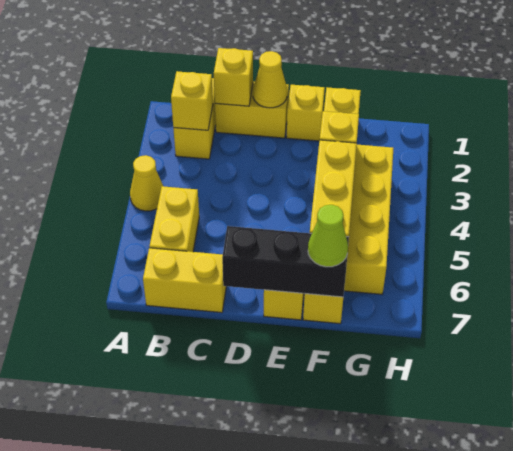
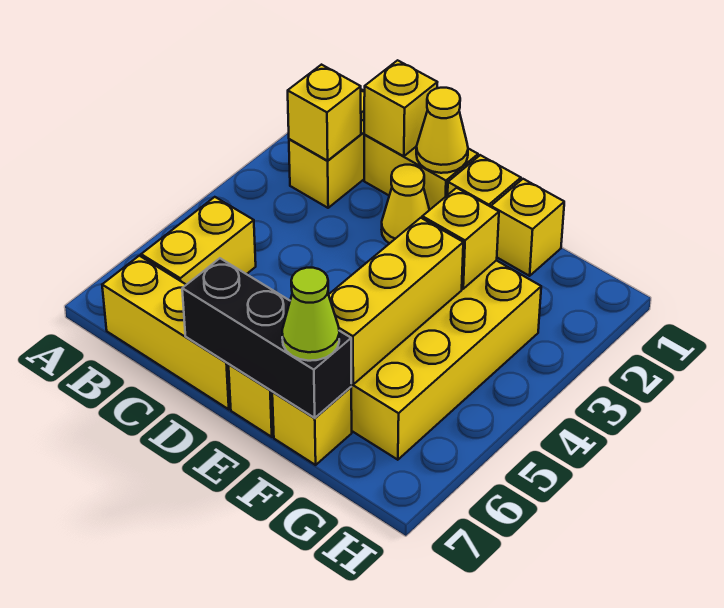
yellow cone A4 level 1 -> yellow cone D2 level 1
yellow brick B7:C7 level 1 -> yellow brick B7:D7 level 1

